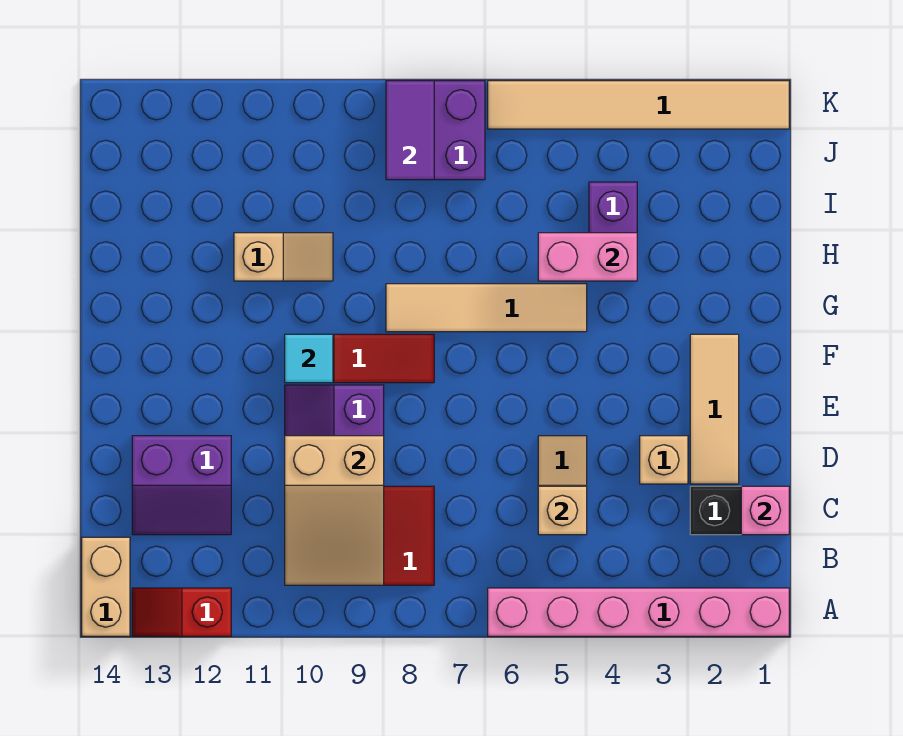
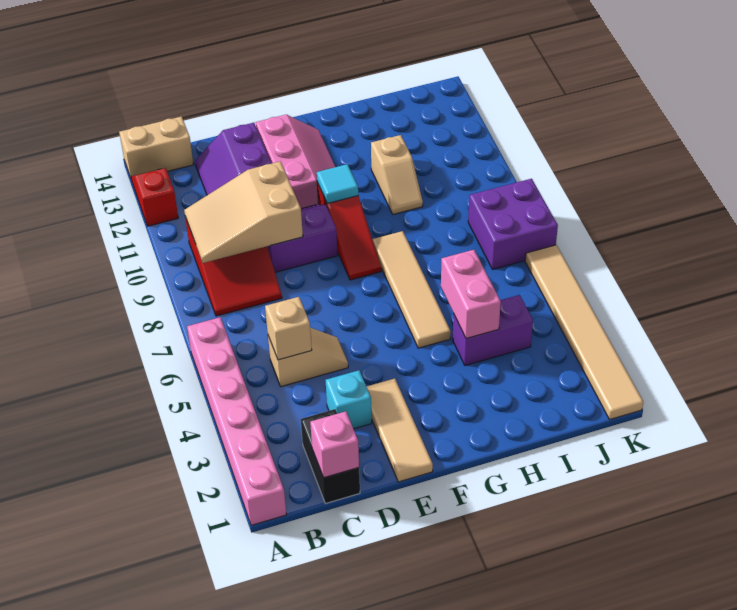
tan tile D2:F2 level 1 -> tan tile E1:E3 level 1
tan brick D3 level 1 -> cyan brick D3 level 1
none -> pink slope E11:F13 level 1 top E
purple tile J8:K8 level 2 -> none

